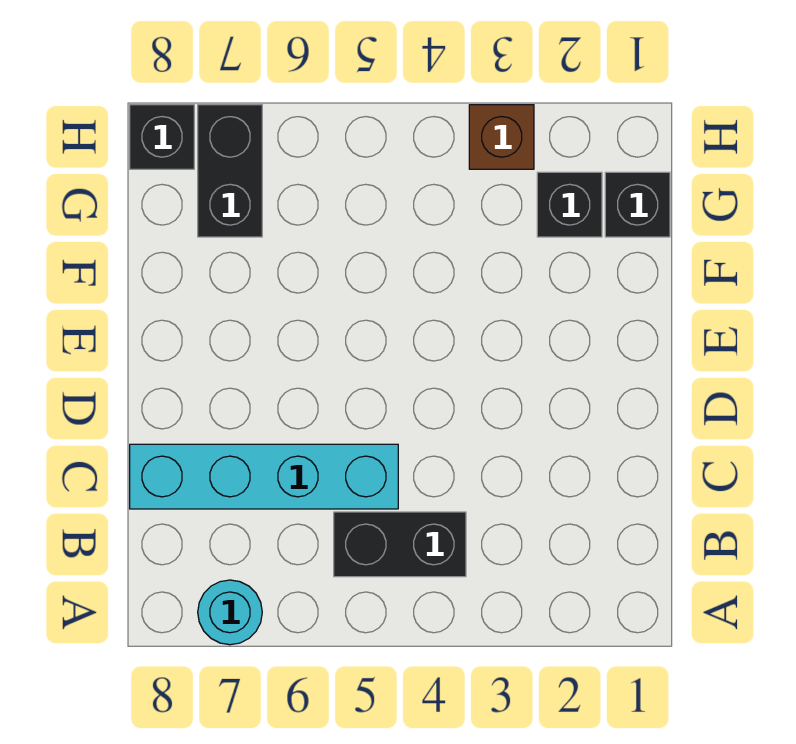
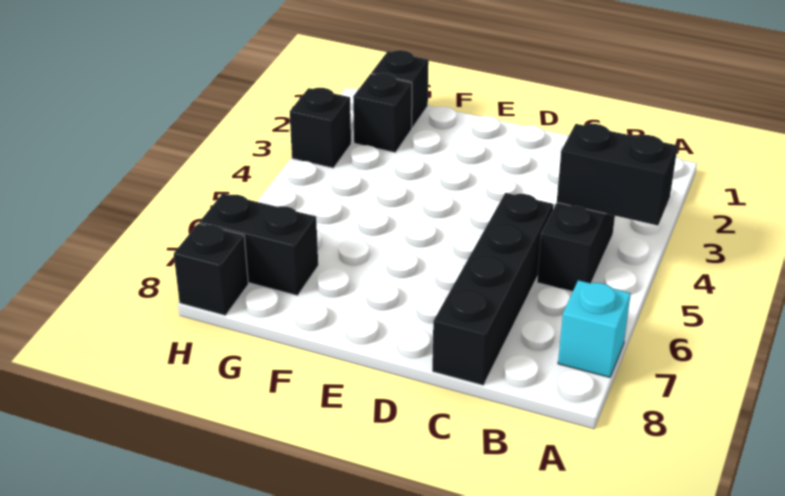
none -> black brick A4:B4 level 2
cyan round brick A7 level 1 -> cyan brick A7 level 1
cyan brick C5:C8 level 1 -> black brick C5:C8 level 1
brown brick H3 level 1 -> black brick H3 level 1

